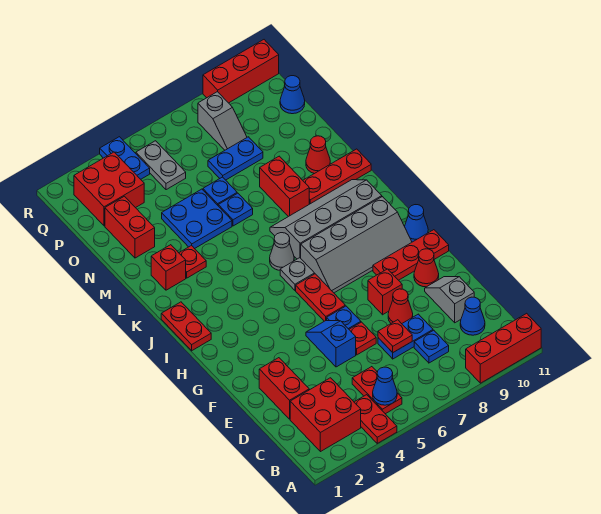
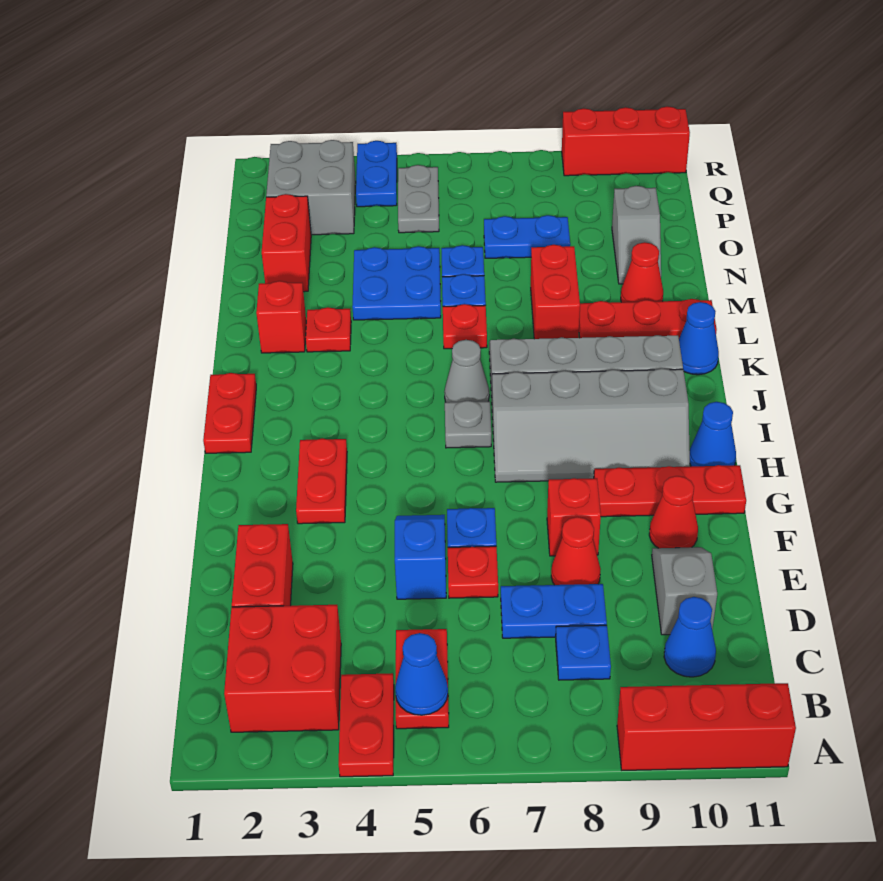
red plate D7 level 2 -> red plate L6 level 1
red plate G6:H6 level 1 -> red plate G3:H3 level 1
red brick P2:Q3 level 1 -> grey brick P2:Q3 level 1
grey slope P8:Q8 level 1 top Q -> grey slope N10:O10 level 1 top O
blue cone P11 level 1 -> blue cone K11 level 1

